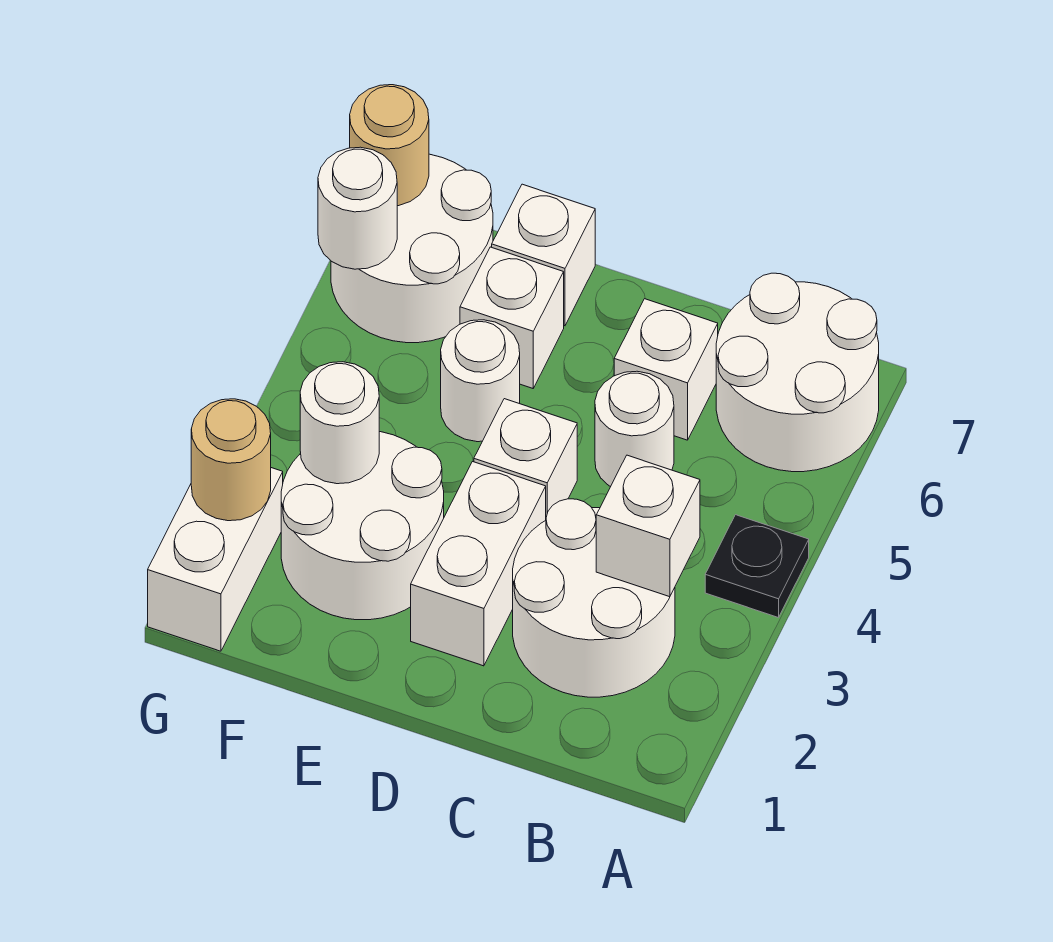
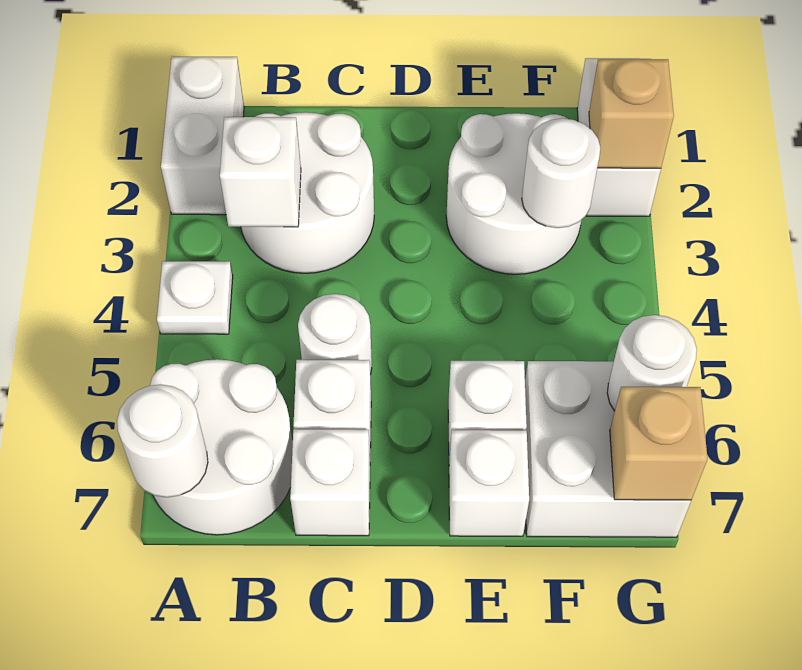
black plate A4 level 1 -> white plate A4 level 1
white brick D2:D3 level 1 -> white brick A1:A2 level 1
white brick D4 level 1 -> white brick C7 level 1
white round brick E5 level 1 -> white round brick A7 level 2
white round brick F6:G7 level 1 -> white brick F6:G7 level 1
tan round brick G2 level 2 -> tan brick G2 level 2
tan round brick G7 level 2 -> tan brick G7 level 2

